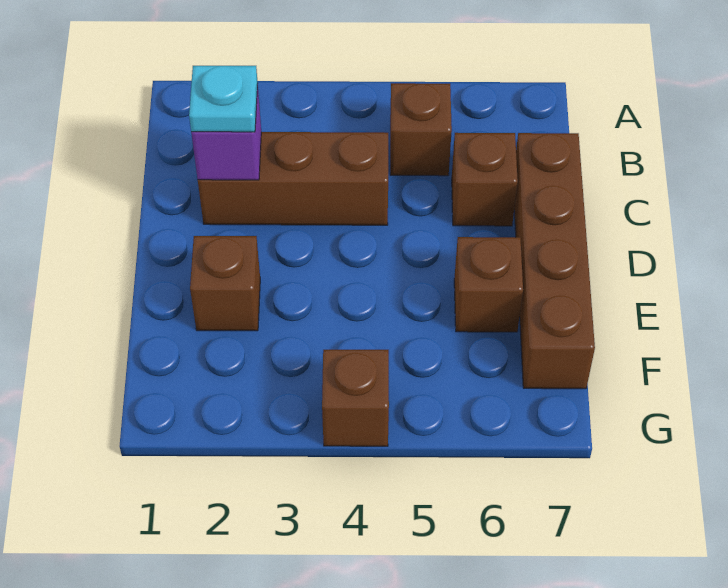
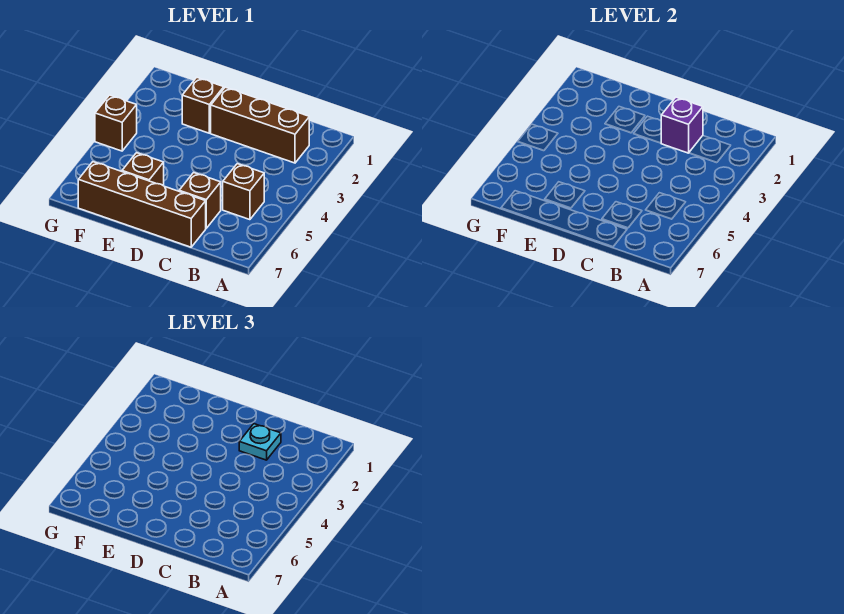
brown brick C2:C4 level 1 -> brown brick B2:D2 level 1

